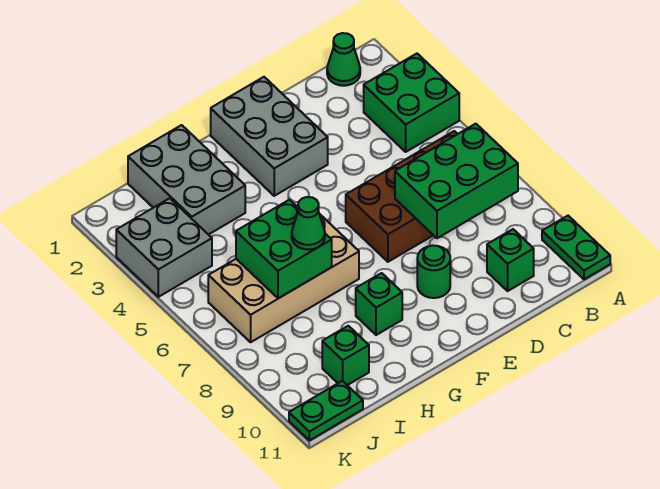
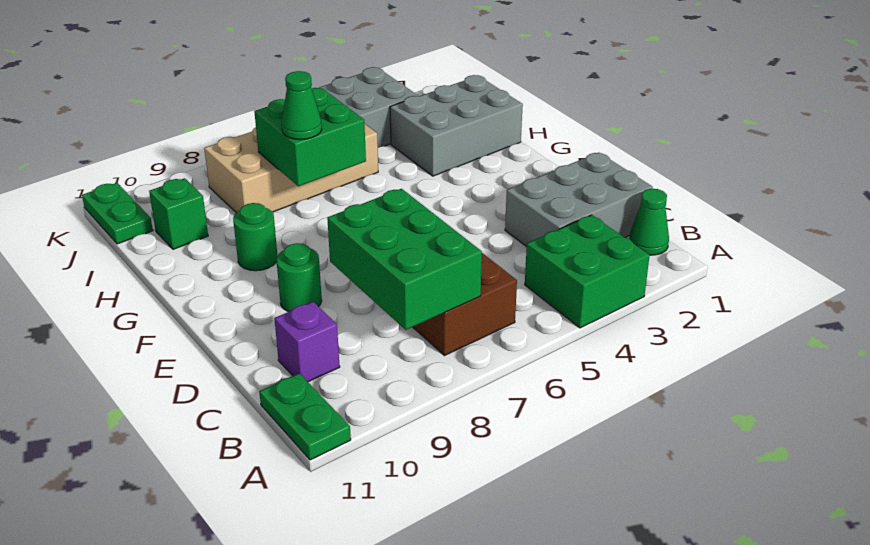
green plate A10:A11 level 1 -> green plate A11:B11 level 1
green brick C10 level 1 -> purple brick C10 level 1
grey brick E1:F3 level 1 -> grey brick C1:D3 level 1
tan brick G6:J7 level 1 -> tan brick I5:J8 level 1
green brick G9 level 1 -> green round brick G9 level 1

